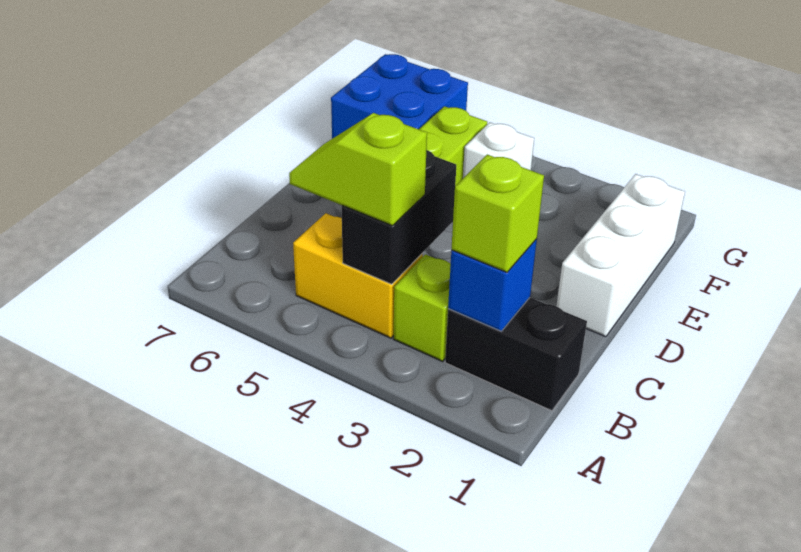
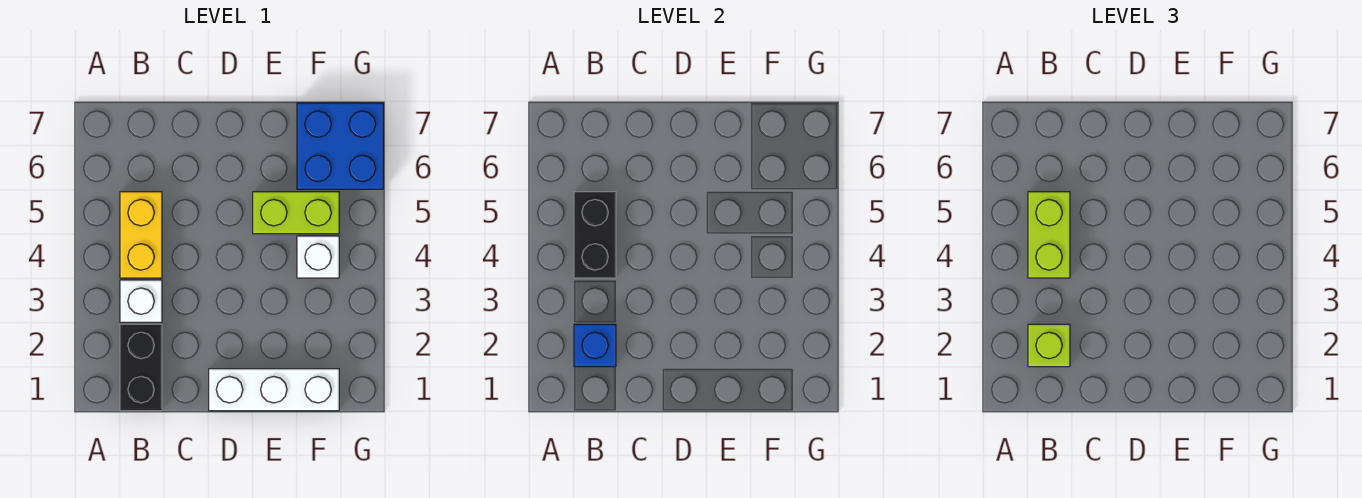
lime brick B3 level 1 -> white brick B3 level 1
black brick B4:C4 level 2 -> black brick B4:B5 level 2
lime slope B4:B5 level 3 top 4 -> lime brick B4:B5 level 3

